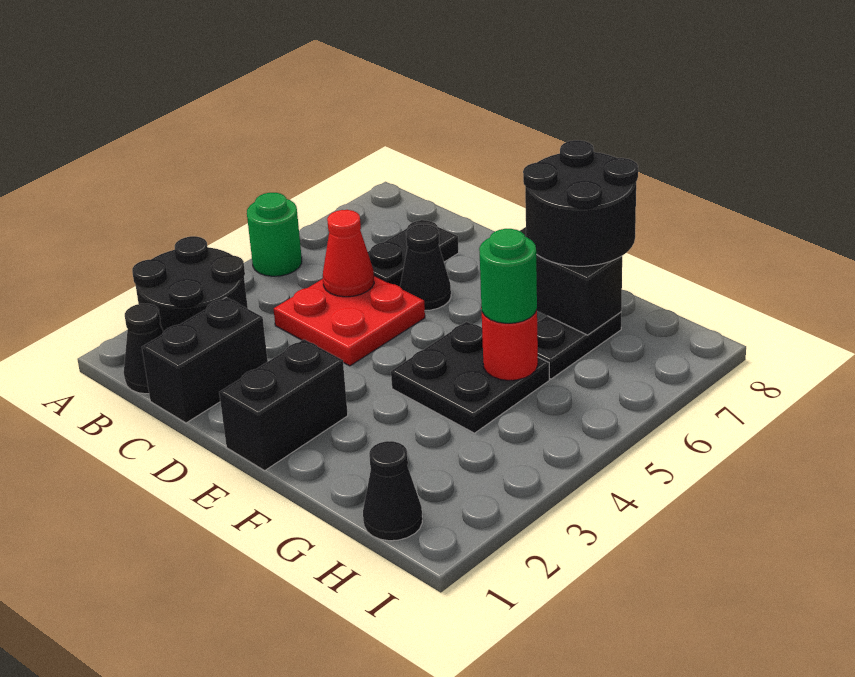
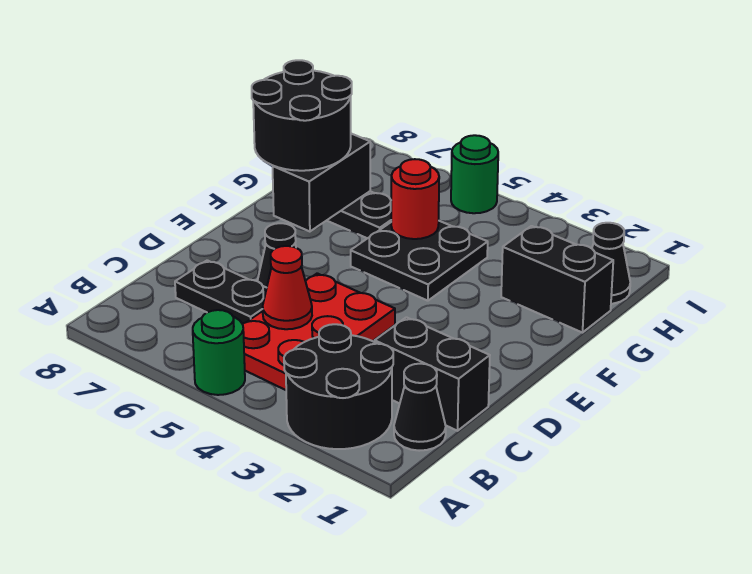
red plate C4:D5 level 1 -> red plate B4:D5 level 1
black brick E1:E2 level 1 -> black brick G1:G2 level 1
green round brick G5 level 3 -> green round brick I5 level 1

